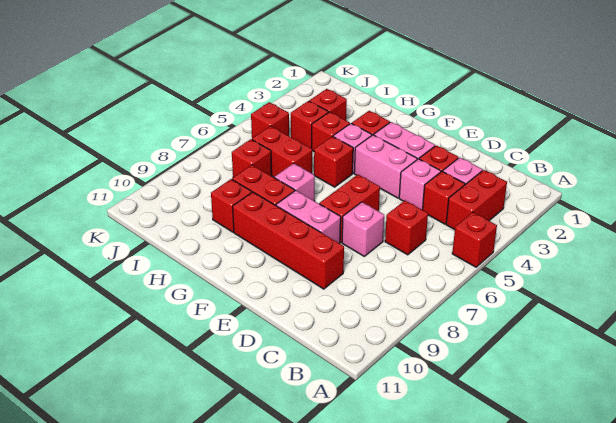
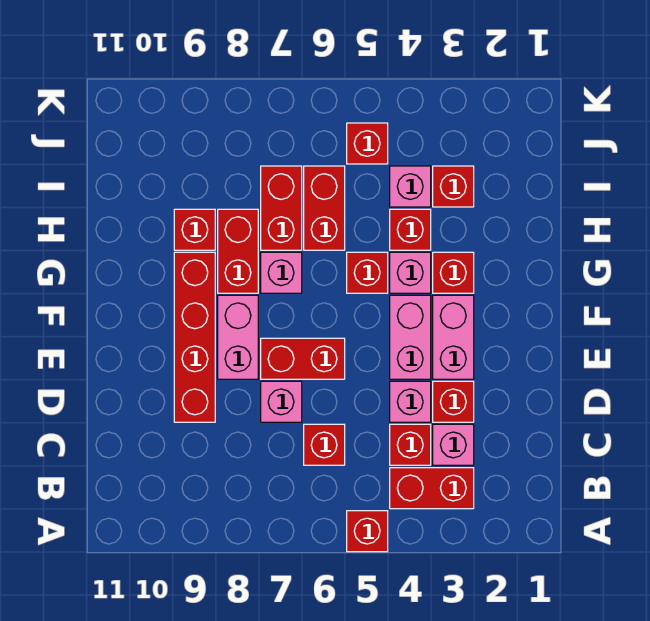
red brick I4 level 1 -> pink brick I4 level 1
red brick I7 level 1 -> red brick H7:I7 level 1

